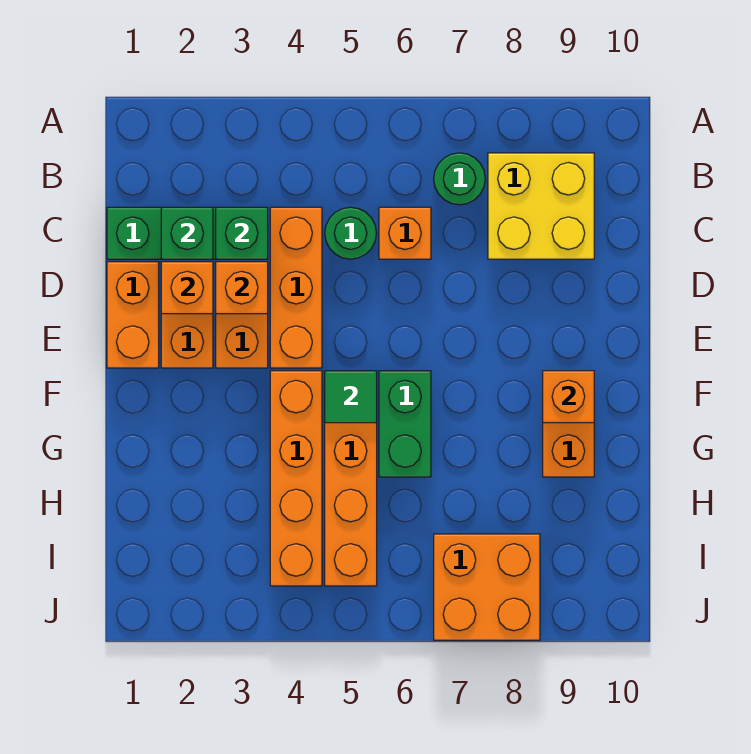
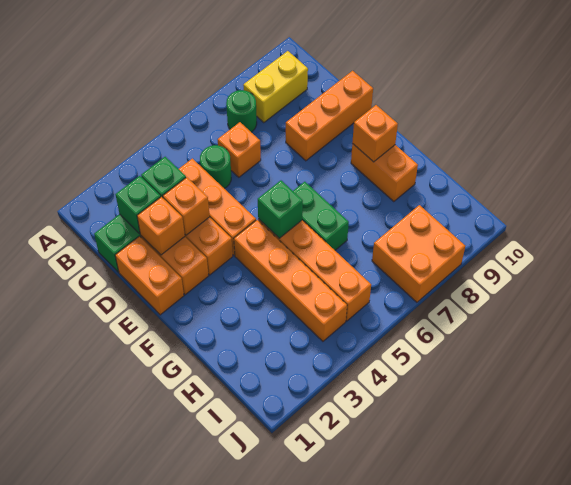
yellow brick B8:C9 level 1 -> yellow brick B8:B9 level 1
none -> orange brick D8:D10 level 1
green tile F5 level 2 -> green brick F5 level 2

